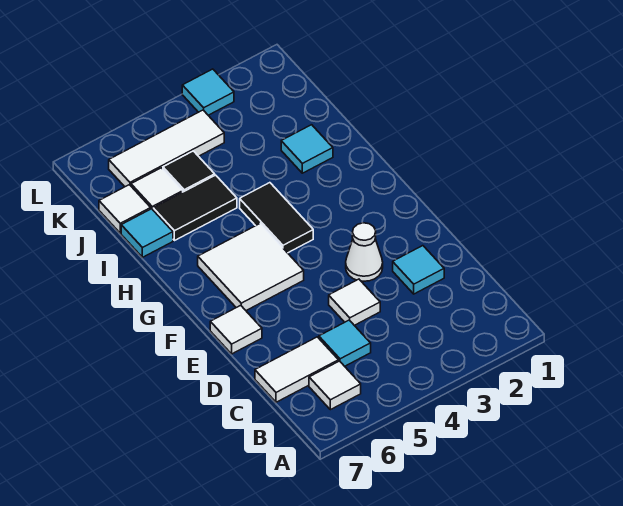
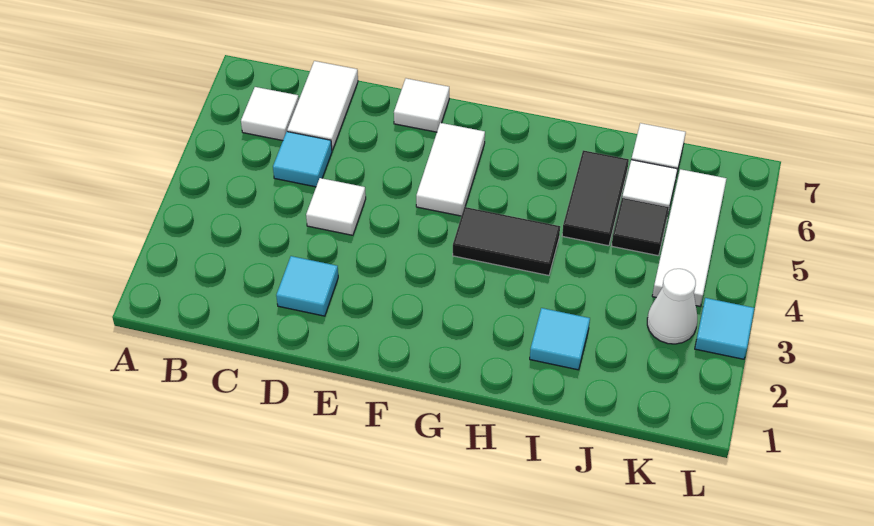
white cone E3 level 1 -> white cone K3 level 1
white tile F5:G6 level 1 -> white tile F5:F6 level 1
cyan tile I7 level 1 -> none

